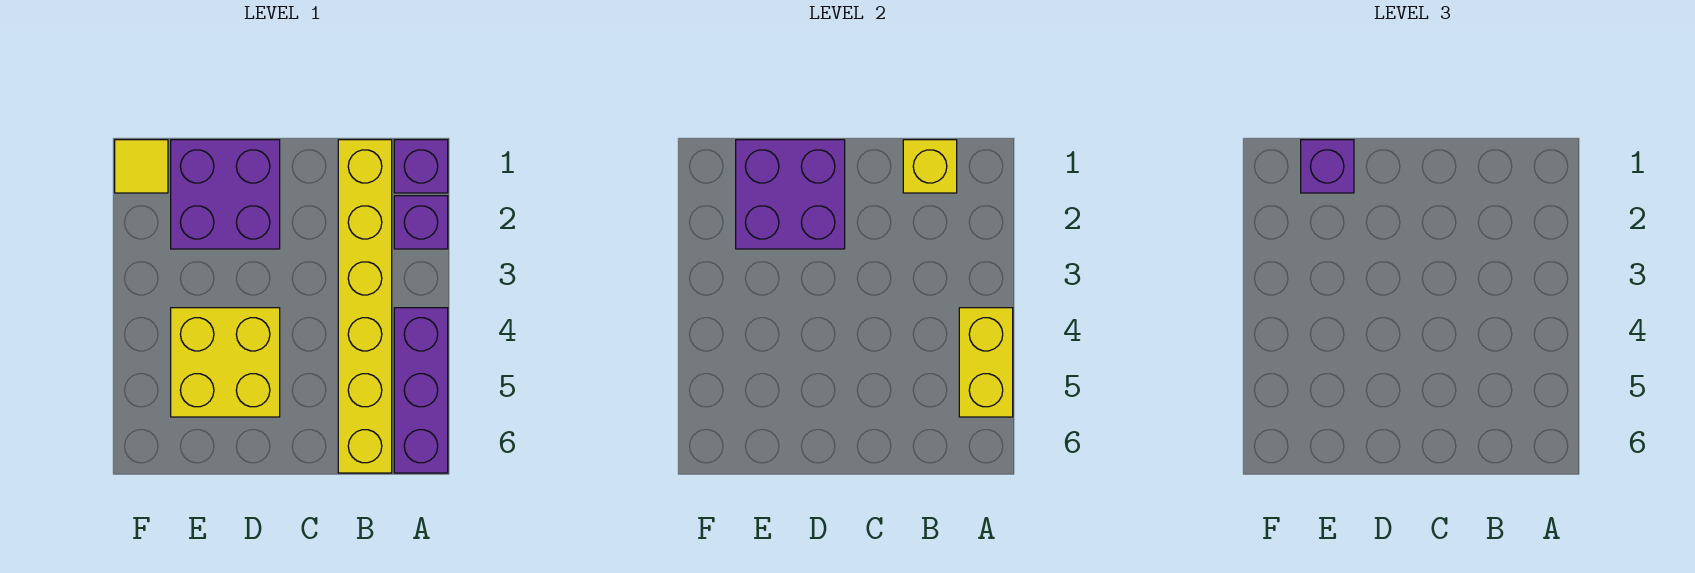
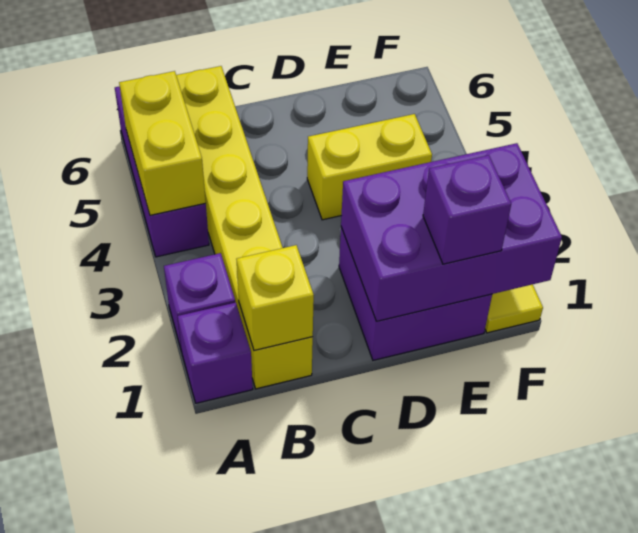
purple brick D1:E2 level 2 -> purple brick D1:F2 level 2
yellow brick D4:E5 level 1 -> yellow brick D4:E4 level 1

